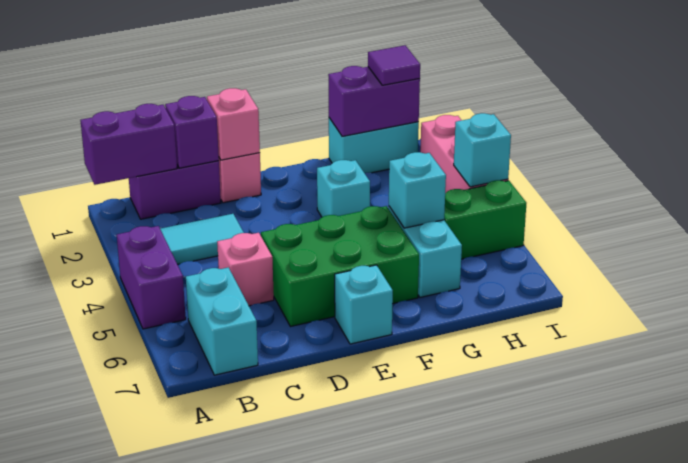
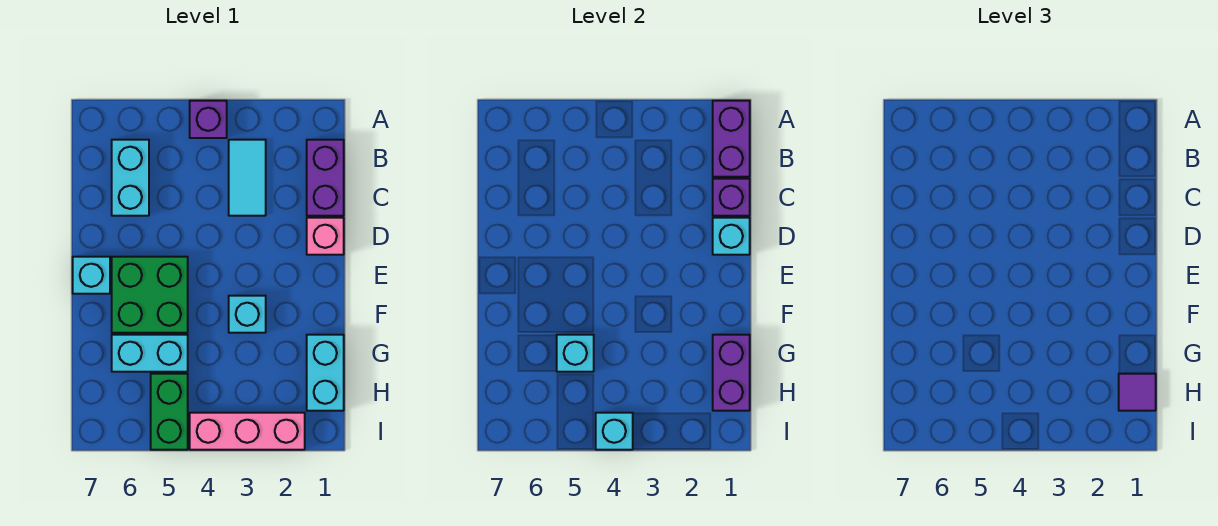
purple brick A4:A5 level 1 -> purple brick A4 level 1
cyan brick B6:B7 level 1 -> cyan brick B6:C6 level 1
pink brick C5 level 1 -> none
pink brick D1 level 2 -> cyan brick D1 level 2
green brick D5:F6 level 1 -> green brick E5:F6 level 1

